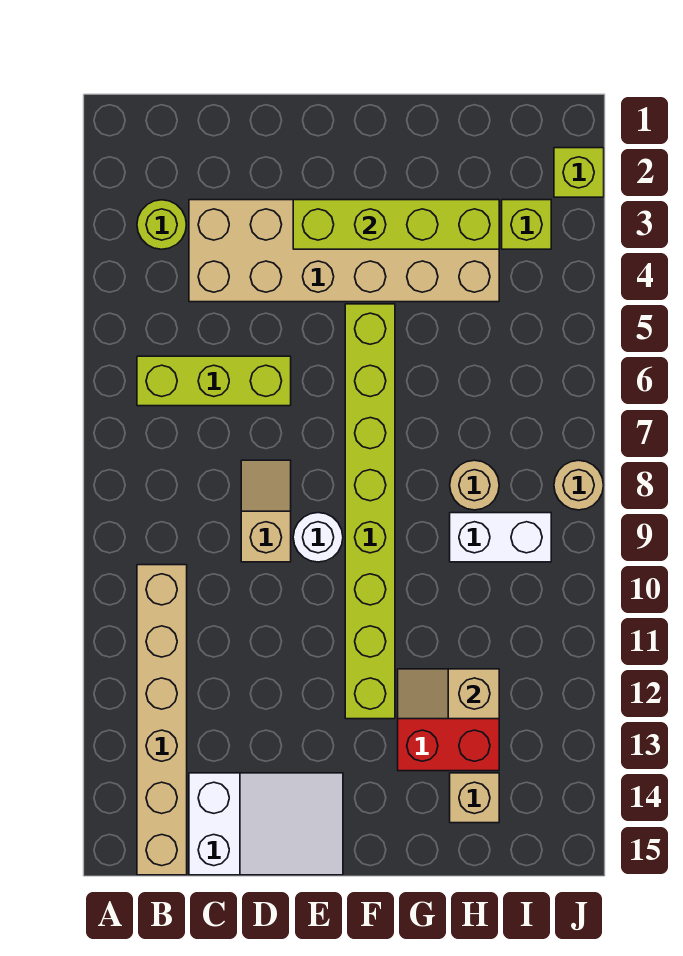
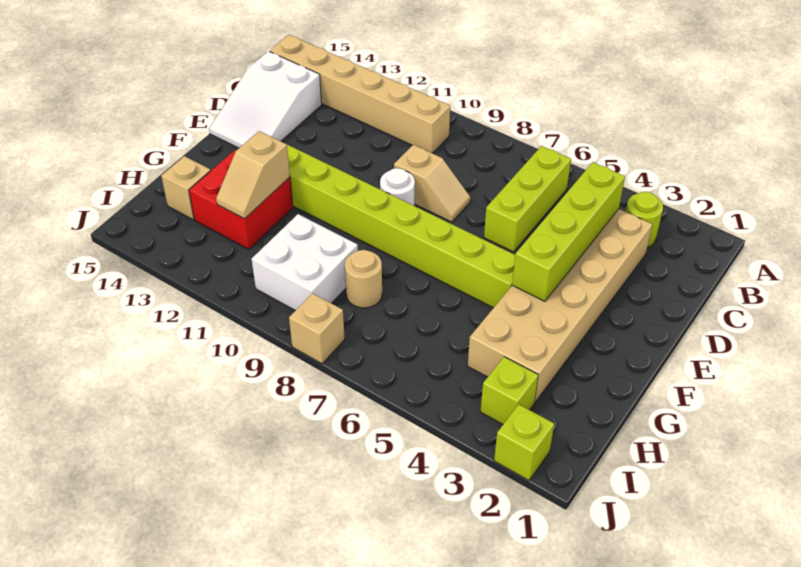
lime brick E3:H3 level 2 -> lime brick C4:F4 level 2
tan slope G12:H12 level 2 top H -> tan slope G12:H12 level 2 top G
white brick H9:I9 level 1 -> white brick H9:I10 level 1
tan round brick J8 level 1 -> tan brick J8 level 1

